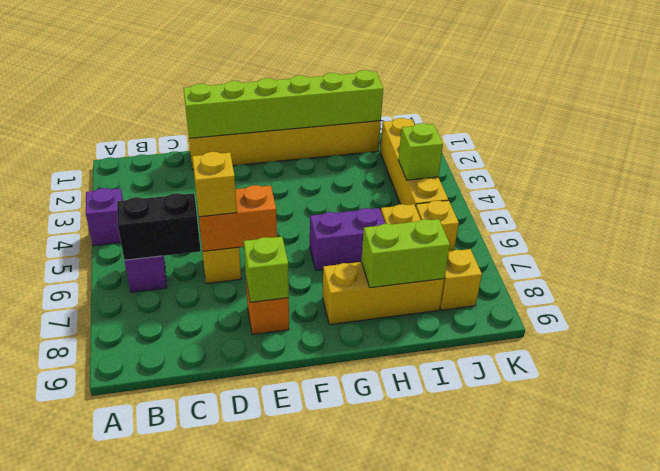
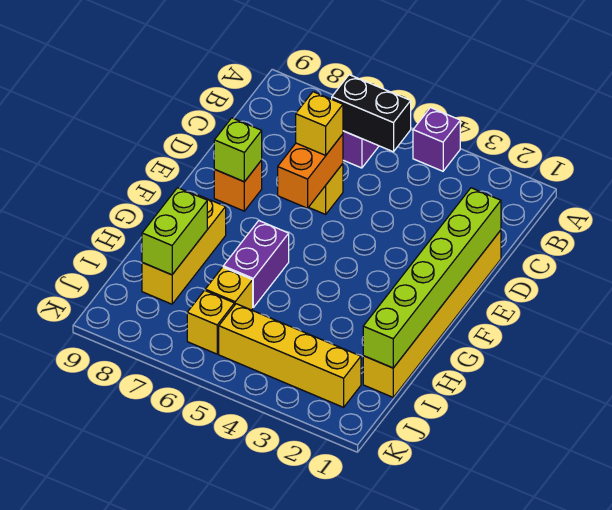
black brick B6:C6 level 2 -> black brick B5:B6 level 2
lime brick J4 level 2 -> none
yellow brick J8 level 1 -> none

